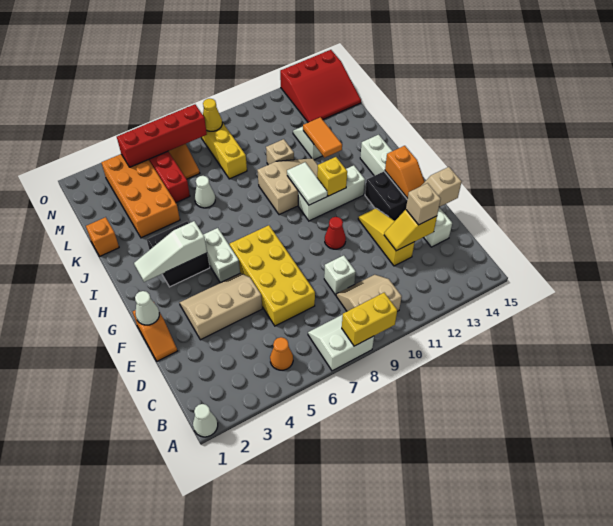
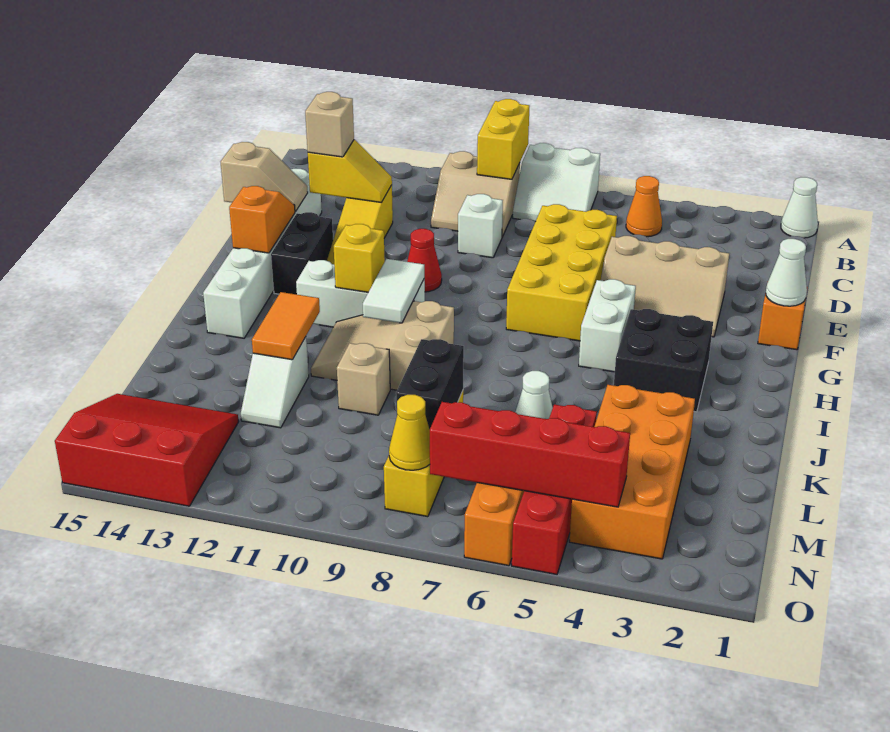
yellow brick A8:A9 level 2 -> yellow brick A9:B9 level 2
white slope H2:H4 level 2 top 4 -> none
orange brick K1 level 1 -> none
none -> black brick L8:M8 level 2

